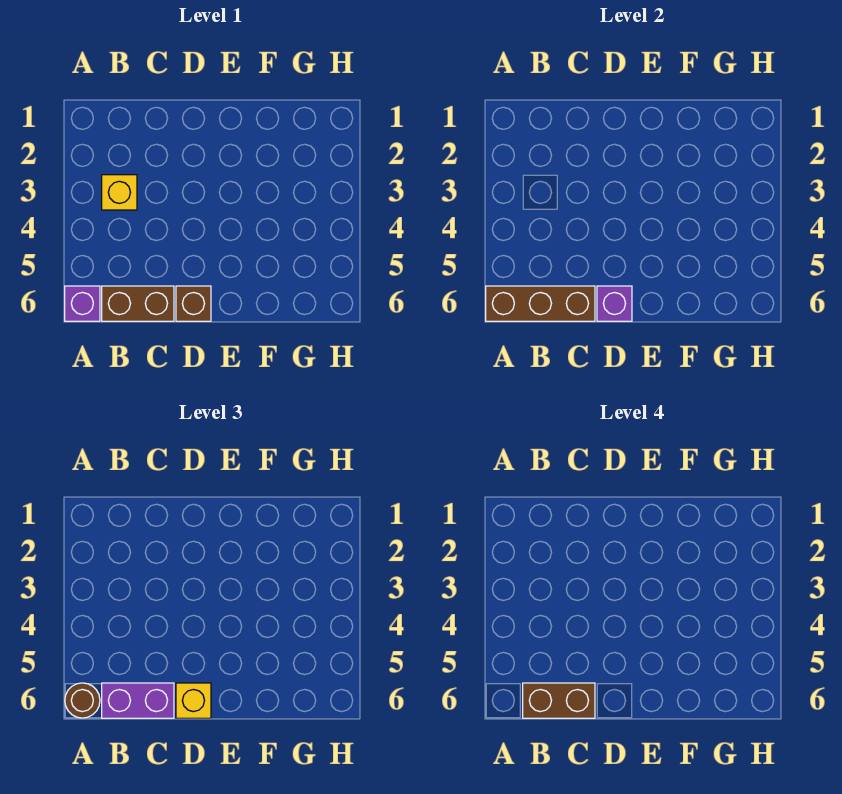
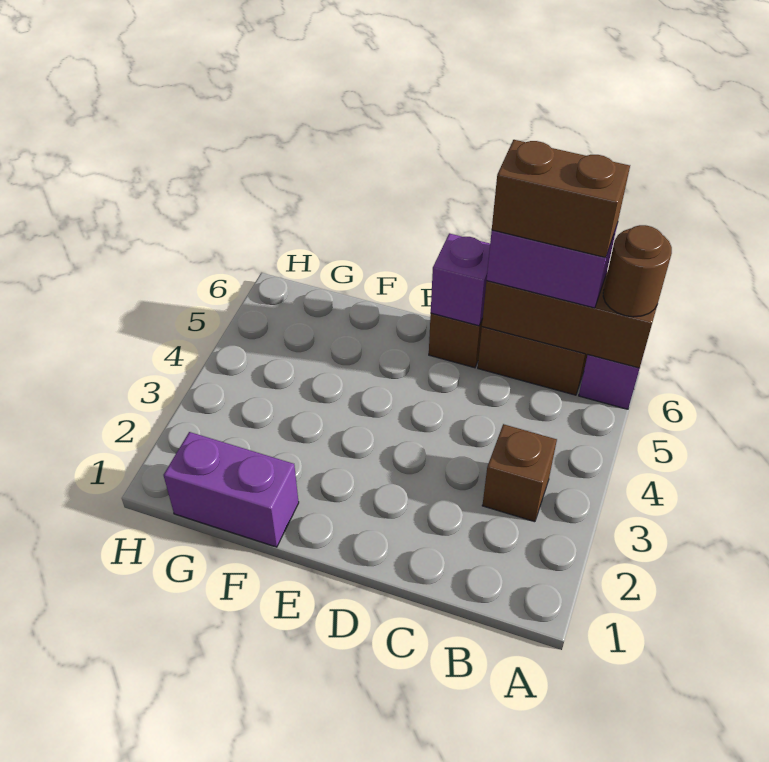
yellow brick B3 level 1 -> brown brick B3 level 1
yellow brick D6 level 3 -> none
none -> purple brick F1:G1 level 1

